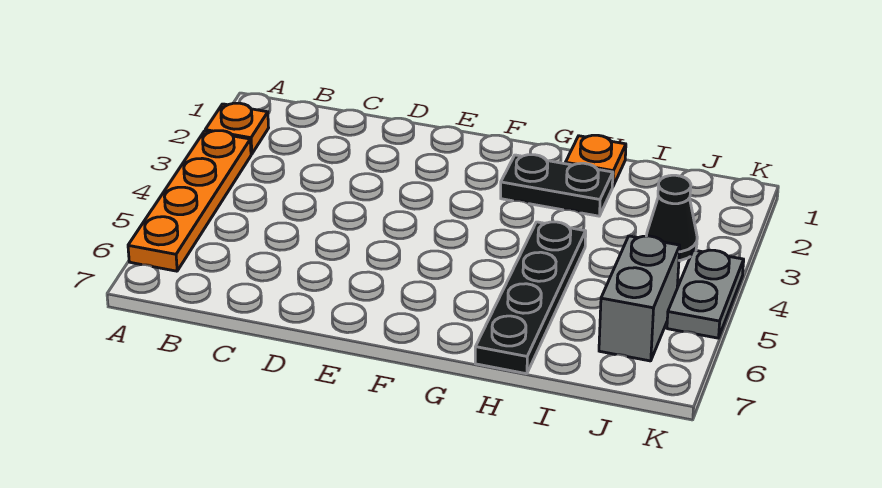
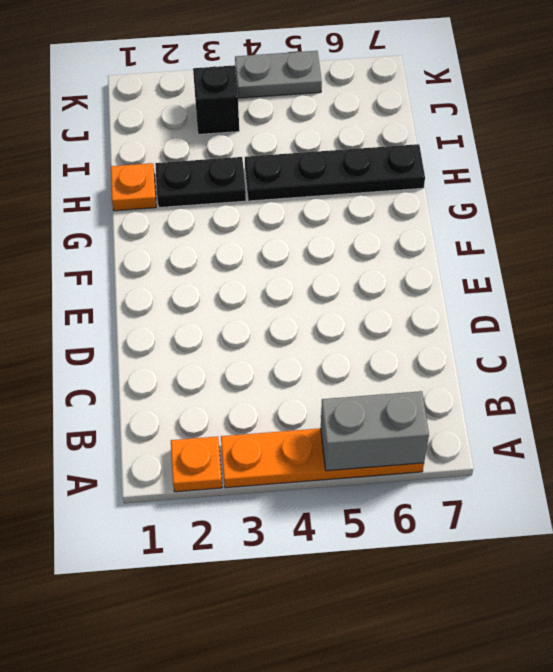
black plate G2:H2 level 1 -> black plate H2:H3 level 1
black cone J3 level 1 -> black brick J3 level 1
grey brick J5:J6 level 1 -> grey brick A5:A6 level 2

